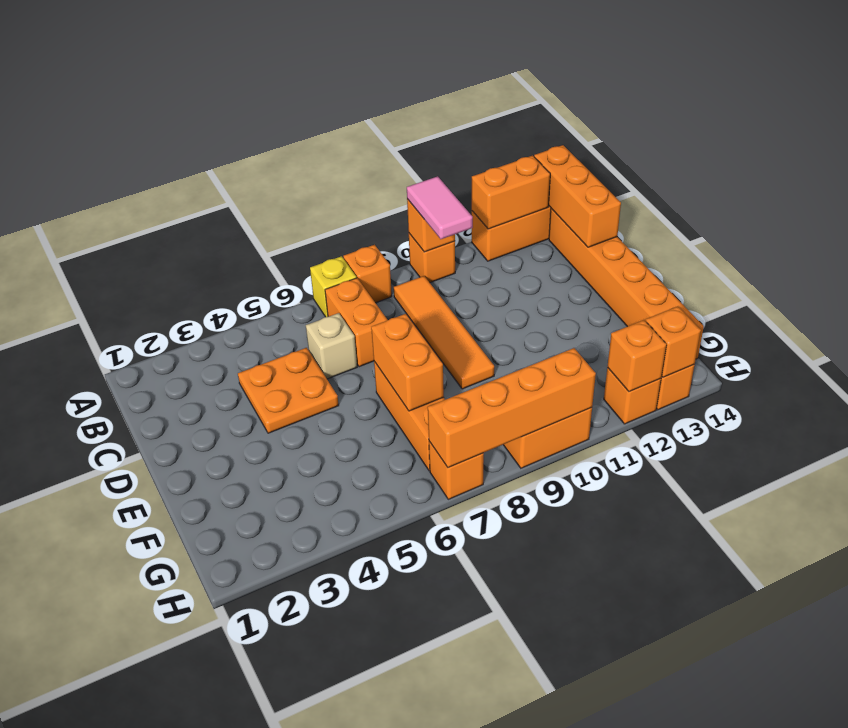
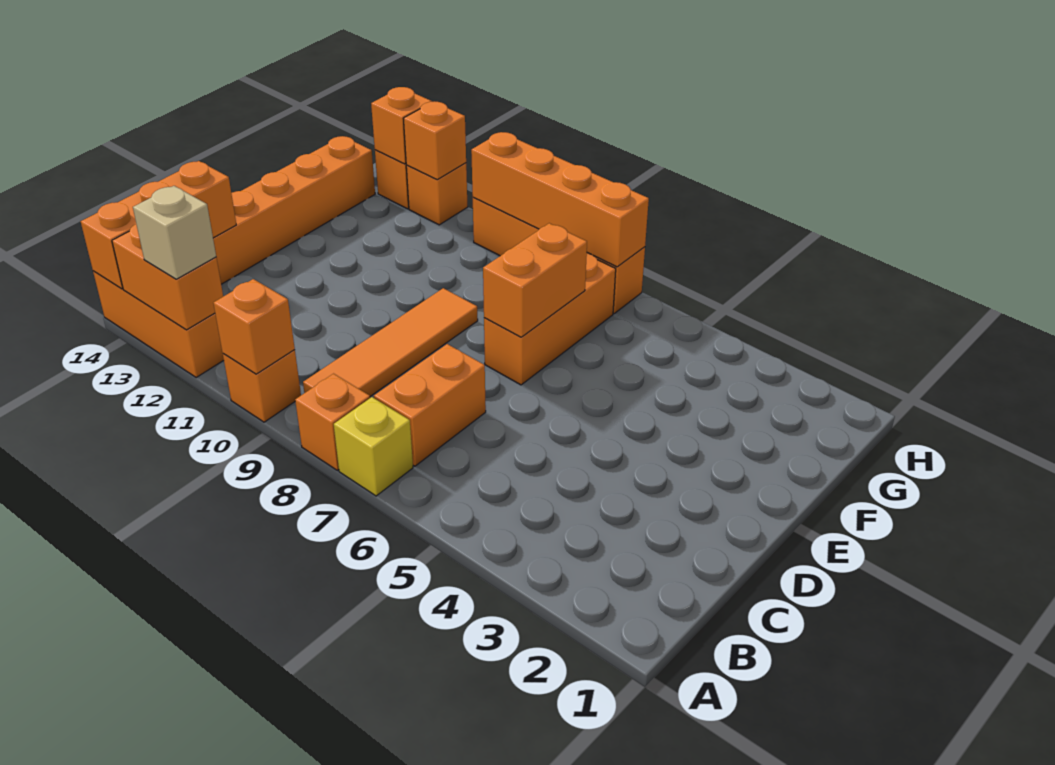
pink tile A10:B10 level 3 -> none
orange plate C4:D5 level 1 -> none
tan brick C6 level 1 -> tan brick A12 level 3

